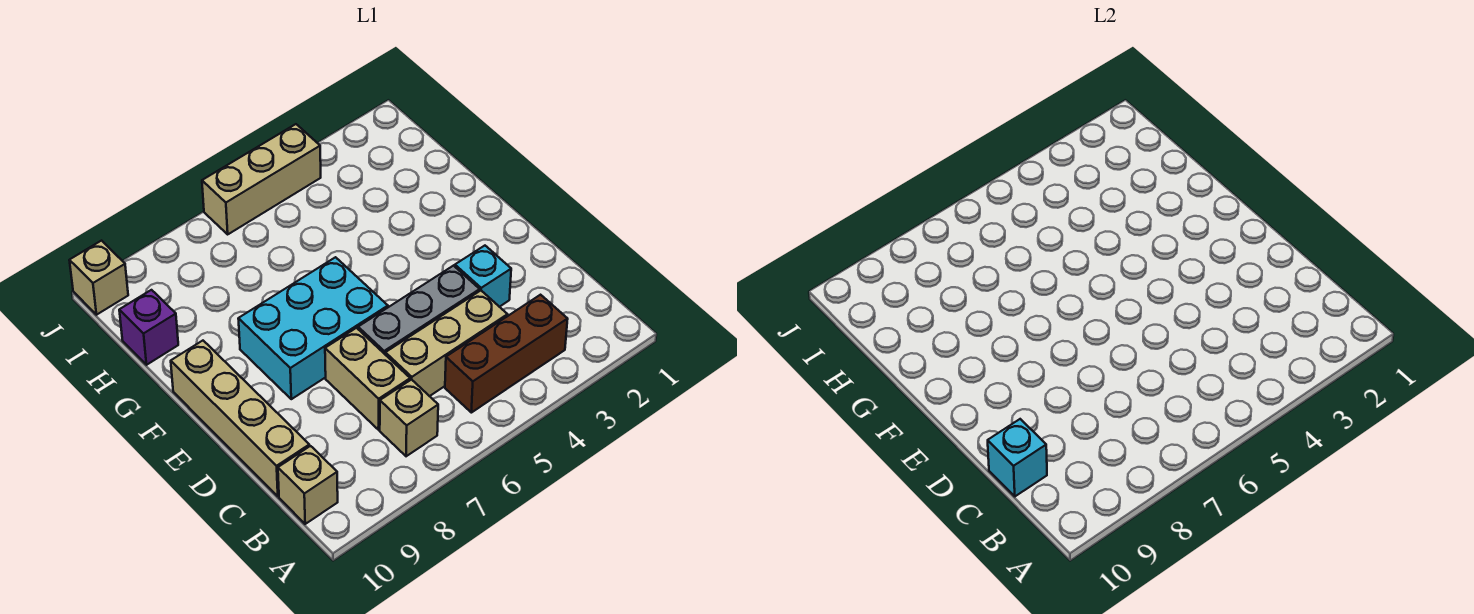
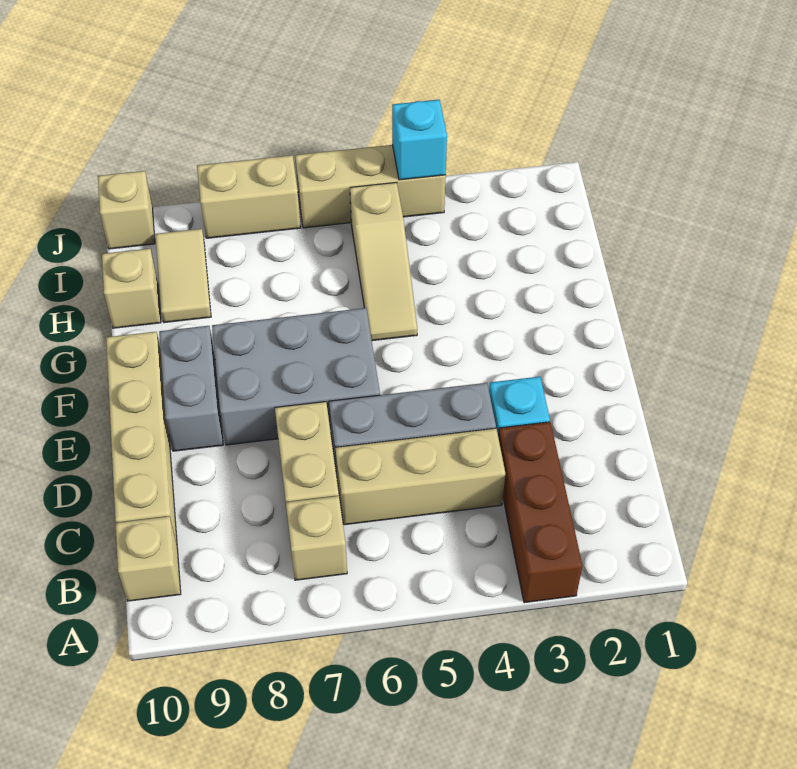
brown brick B3:B5 level 1 -> brown brick A3:C3 level 1
cyan brick C10 level 2 -> cyan brick J4 level 2
cyan brick E6:F8 level 1 -> grey brick E6:F8 level 1
none -> grey brick E9:F9 level 1
none -> tan slope G5:I5 level 1 top I
none -> tan tile H9:I9 level 1
purple brick H10 level 1 -> tan brick H10 level 1
none -> tan brick J7:J8 level 1

